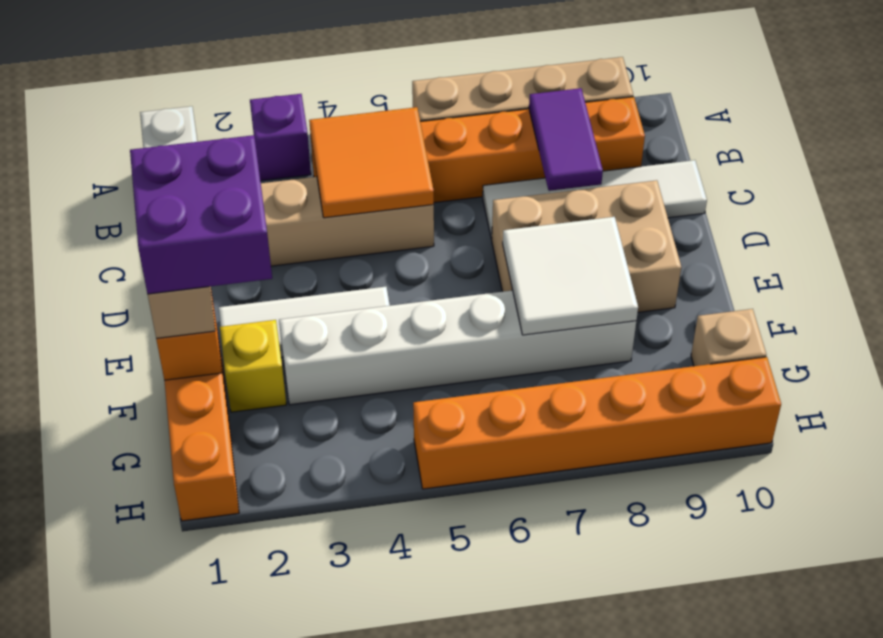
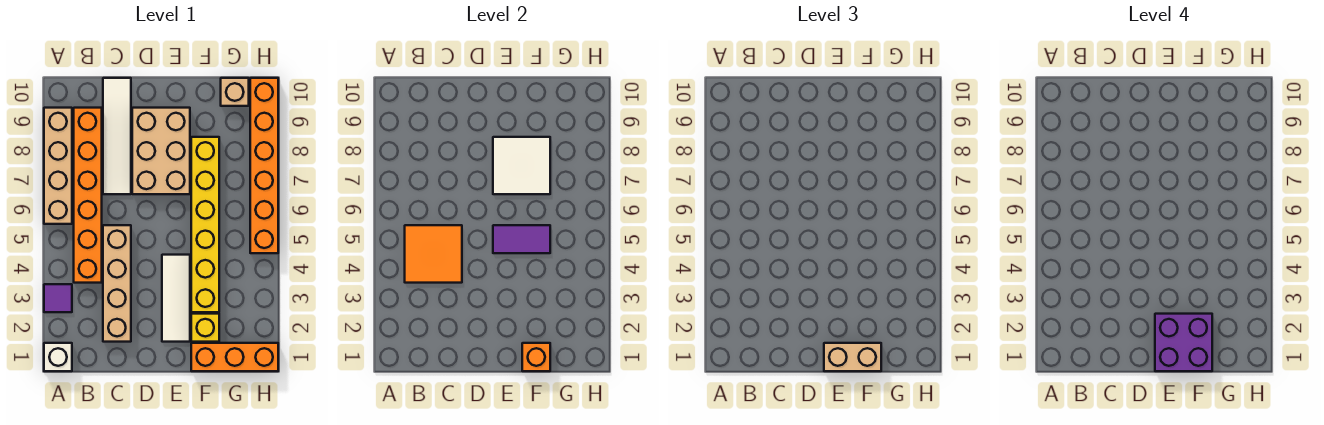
purple brick A3 level 1 -> purple tile A3 level 1
purple tile B8:C8 level 2 -> purple tile E5:F5 level 2
white brick F3:F8 level 1 -> yellow brick F3:F8 level 1

